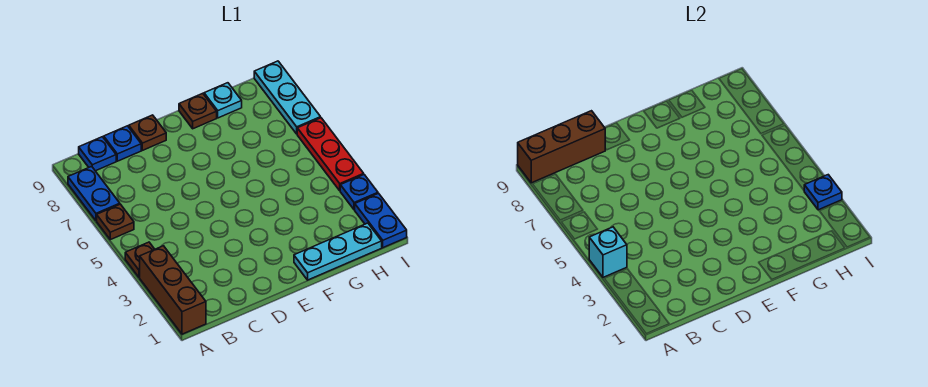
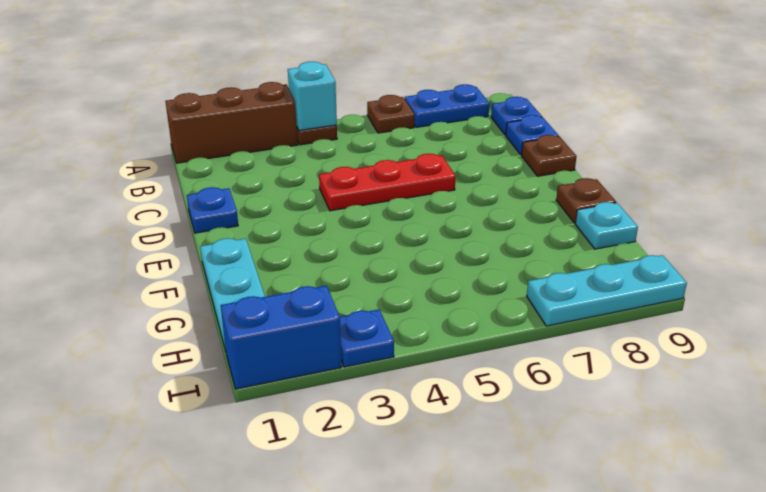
brown brick A9:C9 level 2 -> none
blue plate I1:I2 level 1 -> blue brick I1:I2 level 1
blue plate I3 level 2 -> blue plate D1 level 1
red plate I4:I6 level 1 -> red plate D4:D6 level 1

